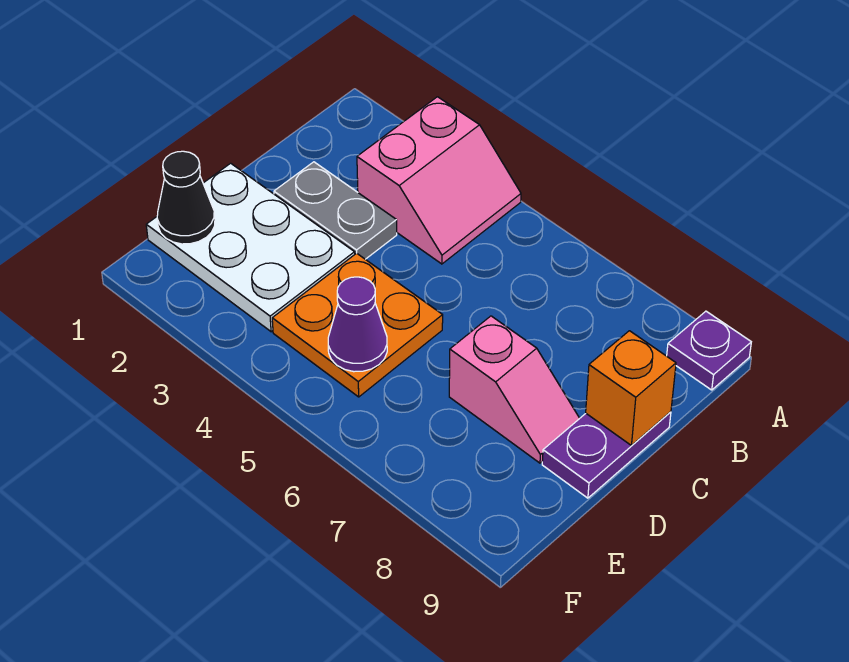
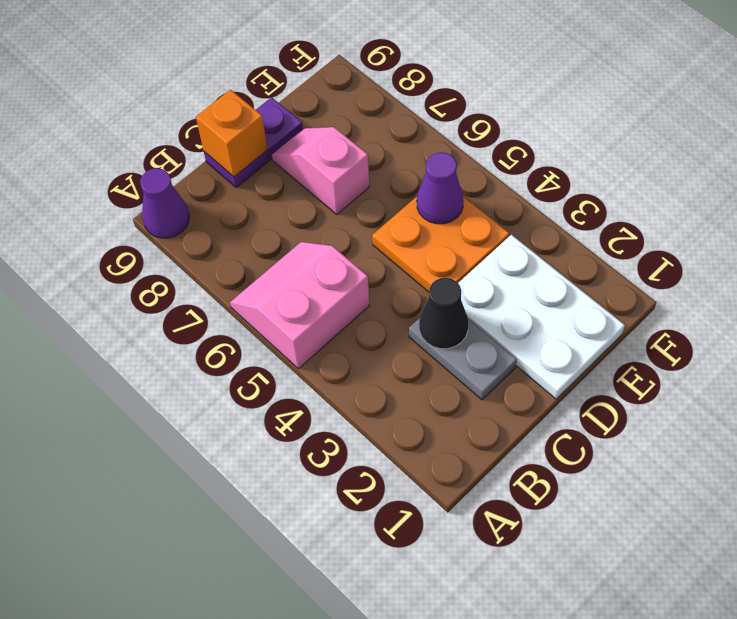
pink slope A3:B4 level 1 top 3 -> pink slope A5:B6 level 1 top 5
purple plate A9 level 1 -> purple cone A9 level 1
black cone E1 level 2 -> black cone C3 level 2

